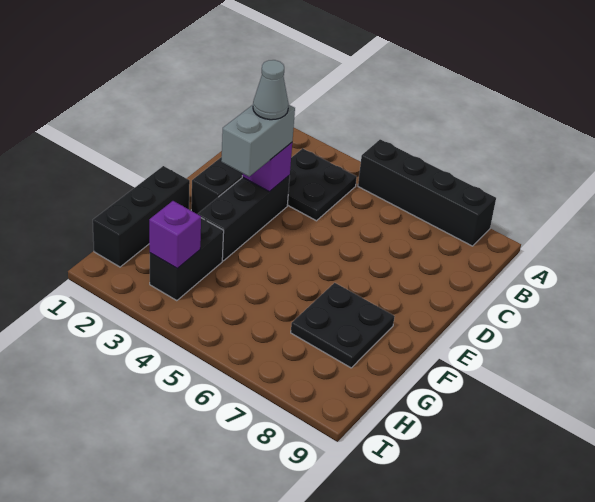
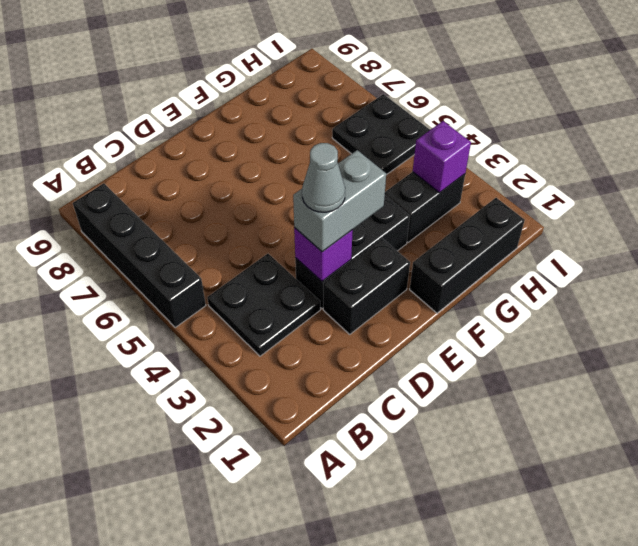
black plate F7:G8 level 1 -> black plate H5:I6 level 1

